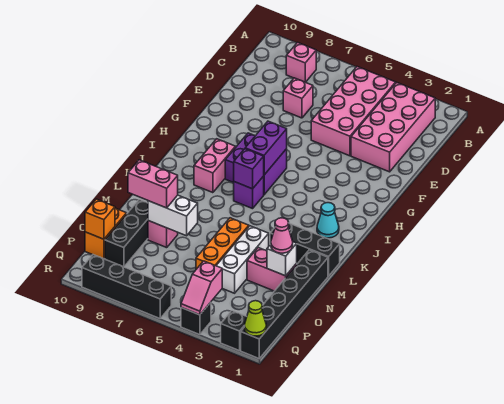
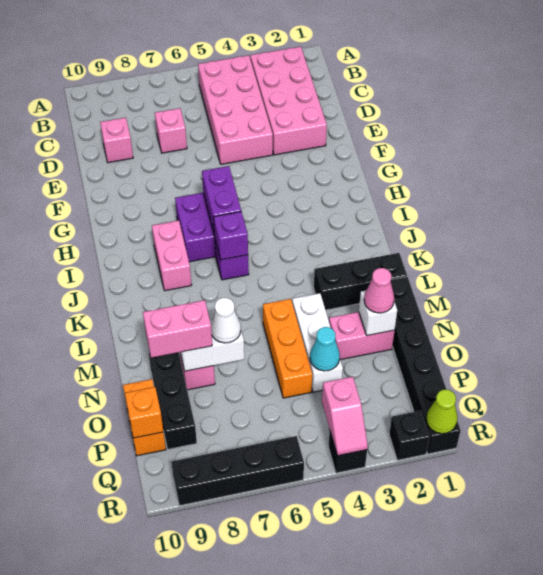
pink brick B8 level 1 -> pink brick D9 level 1
cyan cone J2 level 1 -> cyan cone O4 level 2
none -> white cone N7 level 3

